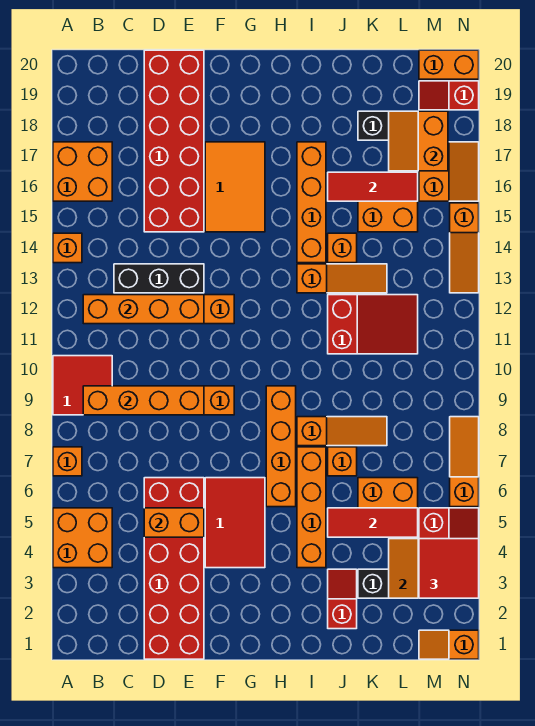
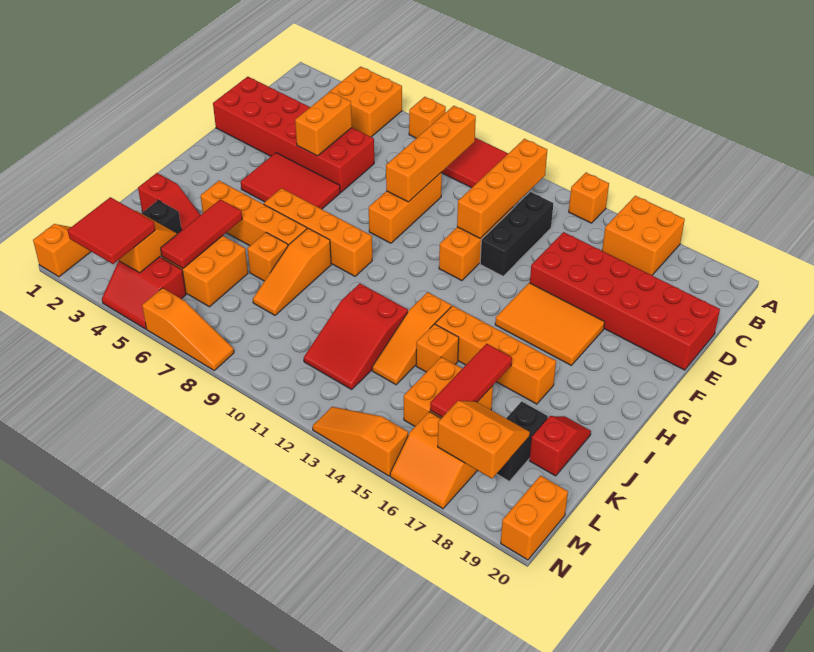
red slope M19:N19 level 1 top N -> red slope J19:K19 level 1 top K

